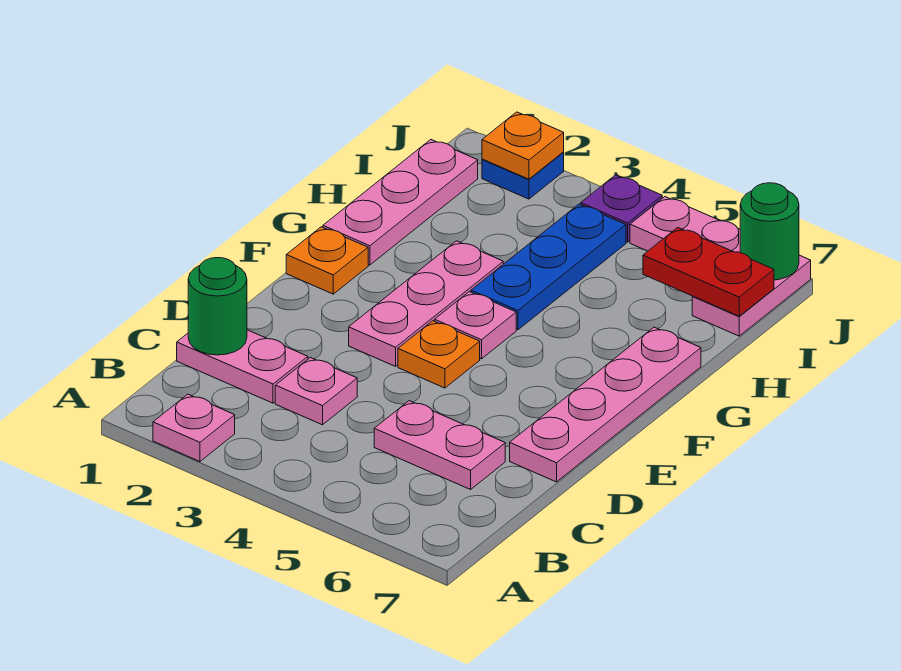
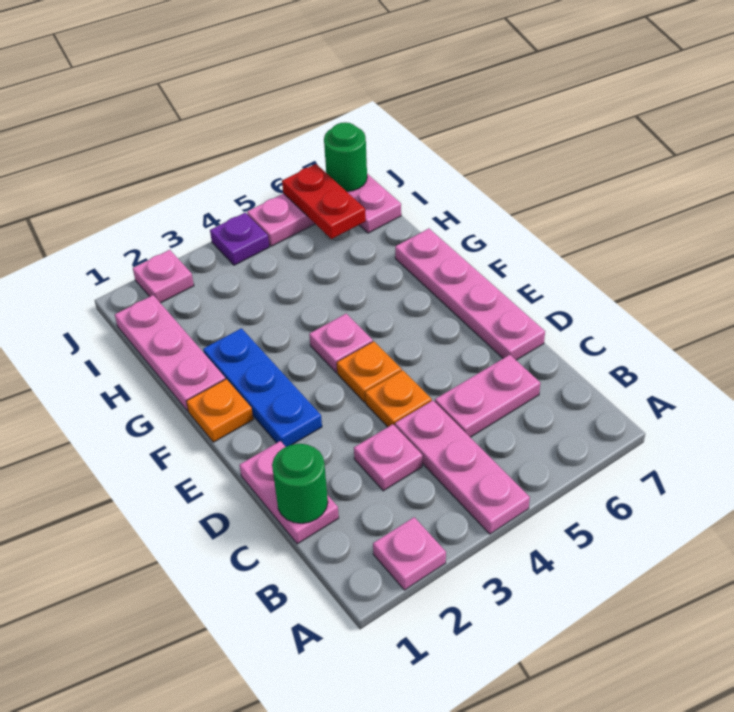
pink plate C1:C2 level 1 -> pink plate C1:D1 level 1
pink plate E3:G3 level 1 -> pink plate A4:C4 level 1
blue plate G4:I4 level 1 -> blue plate E2:G2 level 1
red plate I6:I7 level 2 -> red plate I6:J6 level 2
blue plate J2 level 1 -> pink plate J2 level 1
orange plate J2 level 2 -> orange plate D4 level 1

